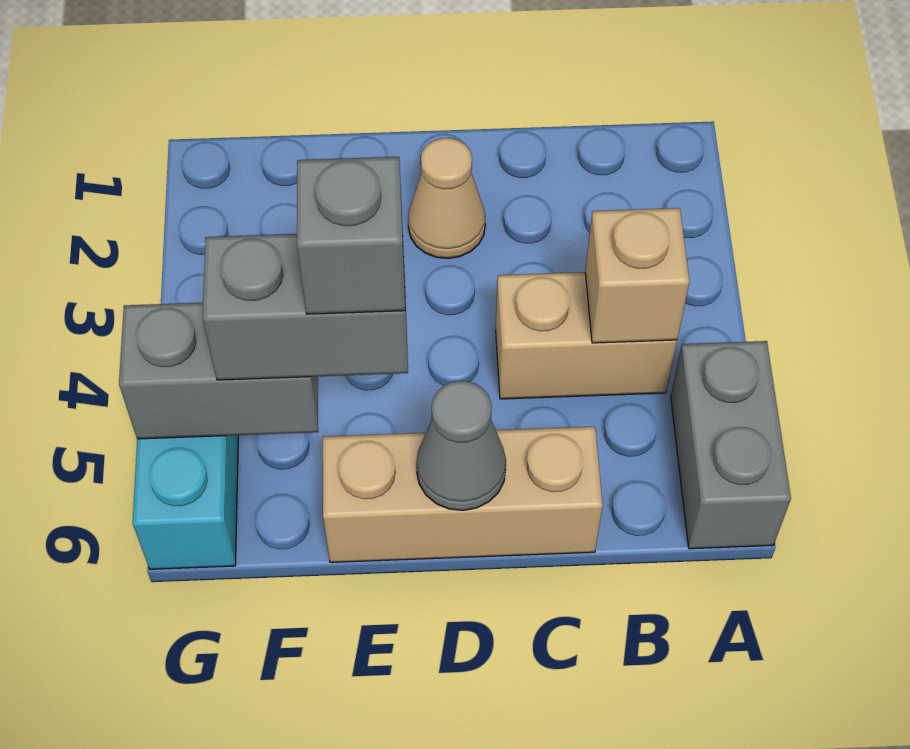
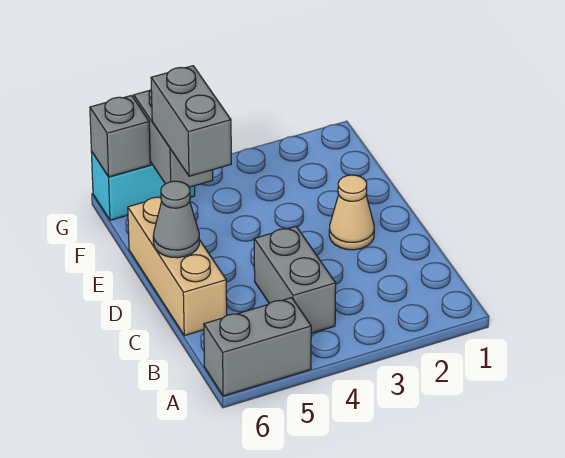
tan brick B4:C4 level 1 -> grey brick B4:C4 level 1
tan brick B4 level 2 -> none
grey brick E5 level 4 -> grey brick G6 level 2

